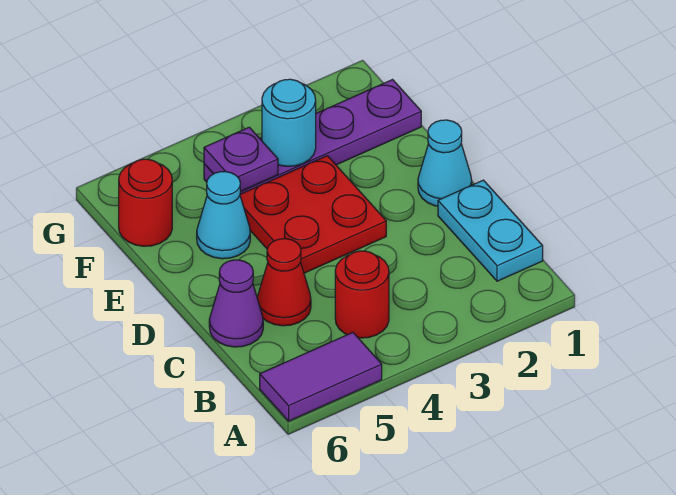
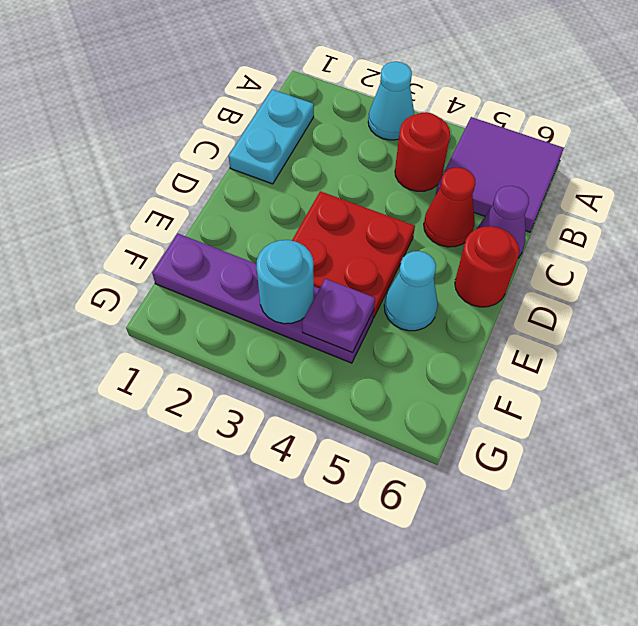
purple tile A5:A6 level 1 -> purple tile A5:B6 level 1
cyan cone D1 level 1 -> cyan cone A3 level 1
red round brick F6 level 1 -> red round brick D6 level 1

